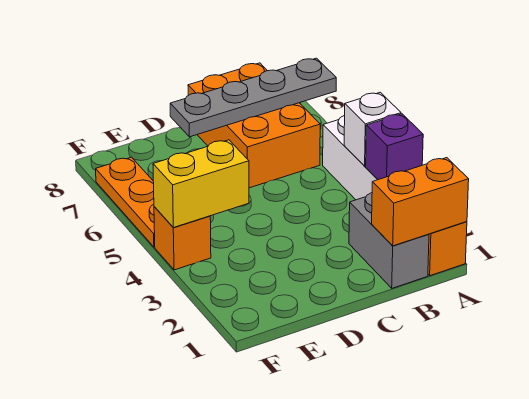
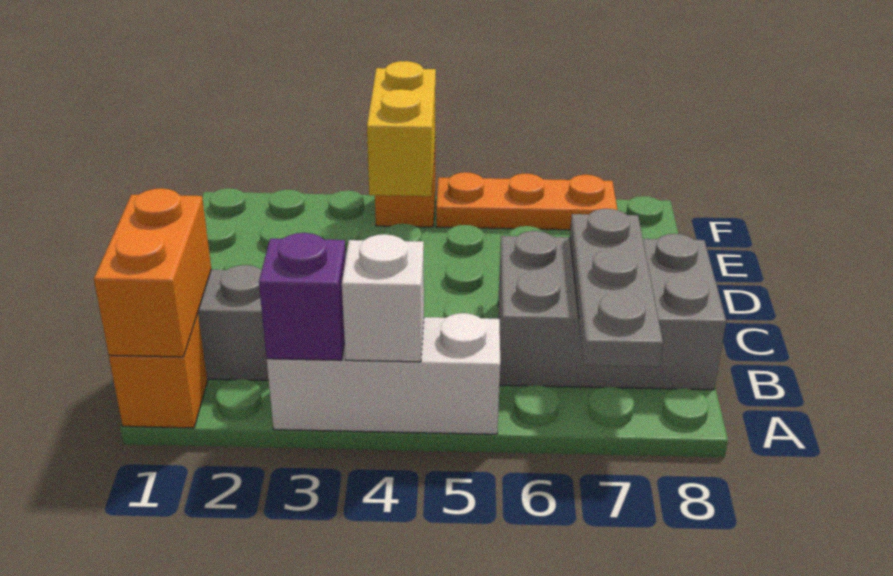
grey plate A7:D7 level 2 -> grey plate A7:C7 level 2
orange brick B6:C8 level 1 -> grey brick B6:C8 level 1

